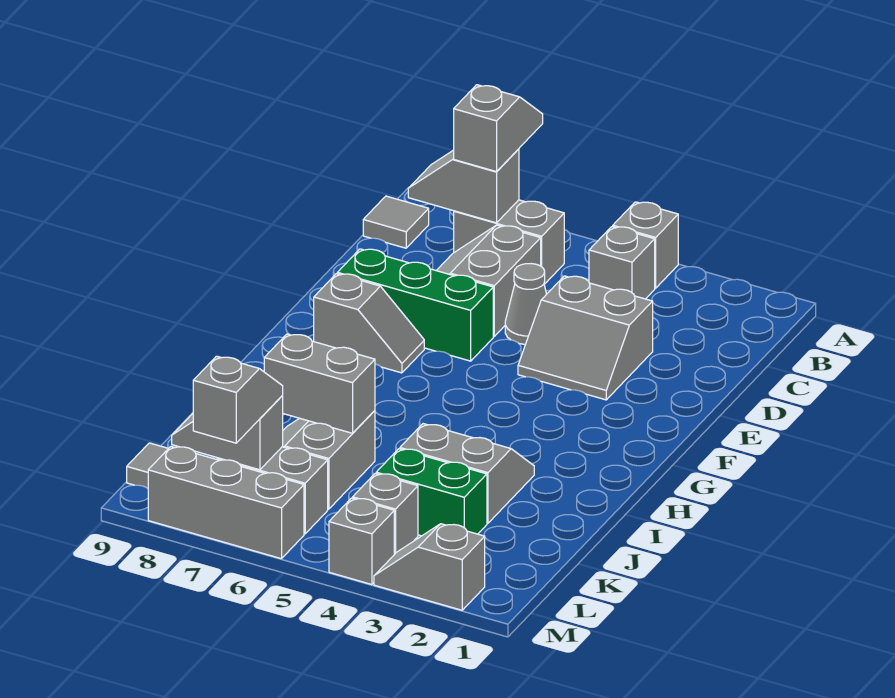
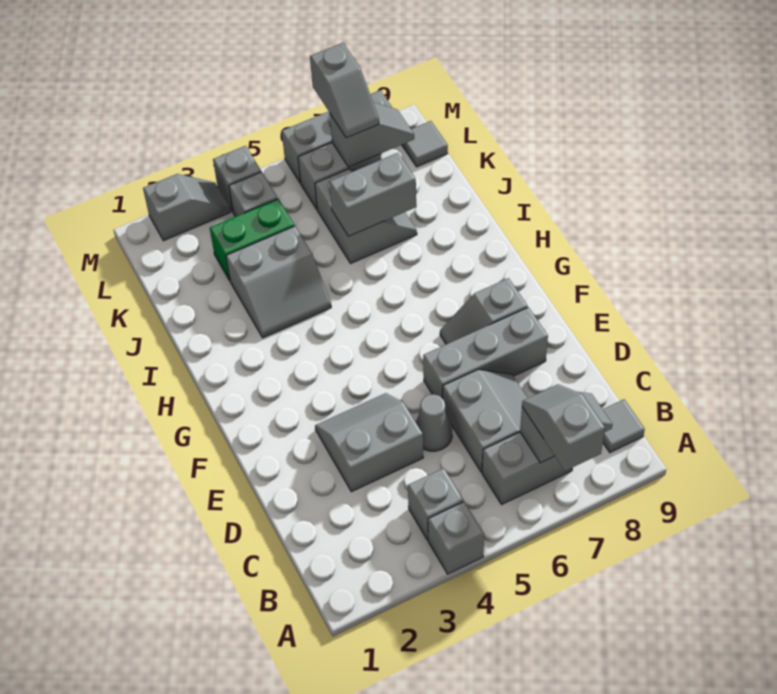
grey slope A7:B7 level 3 top B -> grey slope A7:B7 level 3 top A
green brick E6:E8 level 1 -> grey brick E6:E8 level 1

